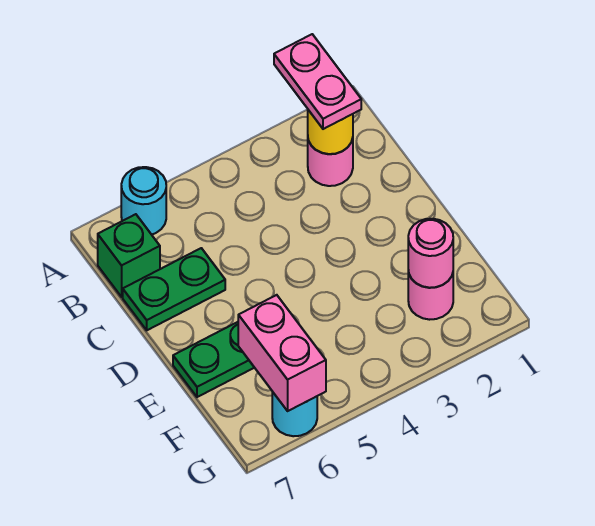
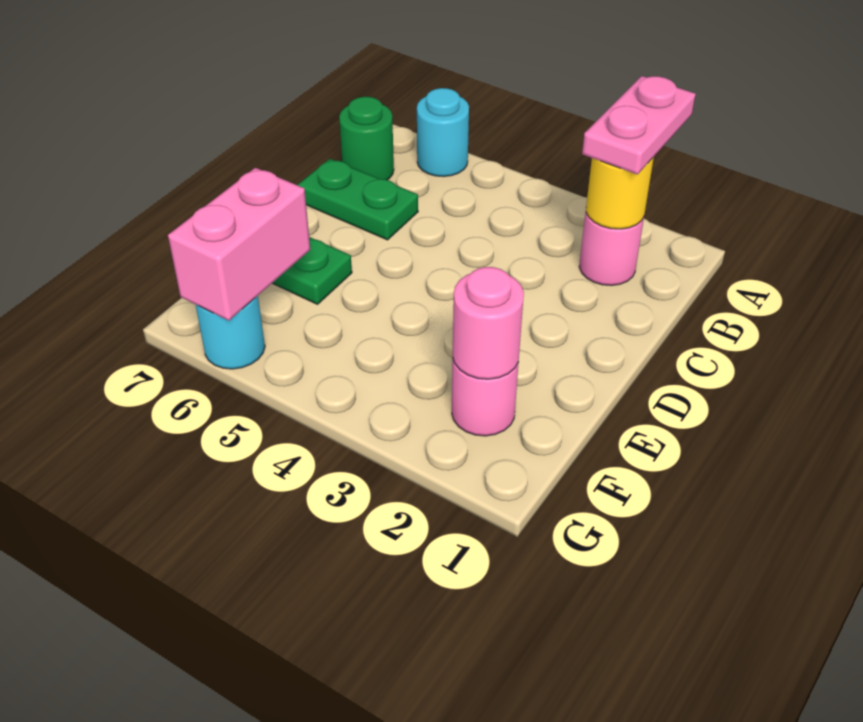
green brick B7 level 1 -> green round brick B7 level 1

